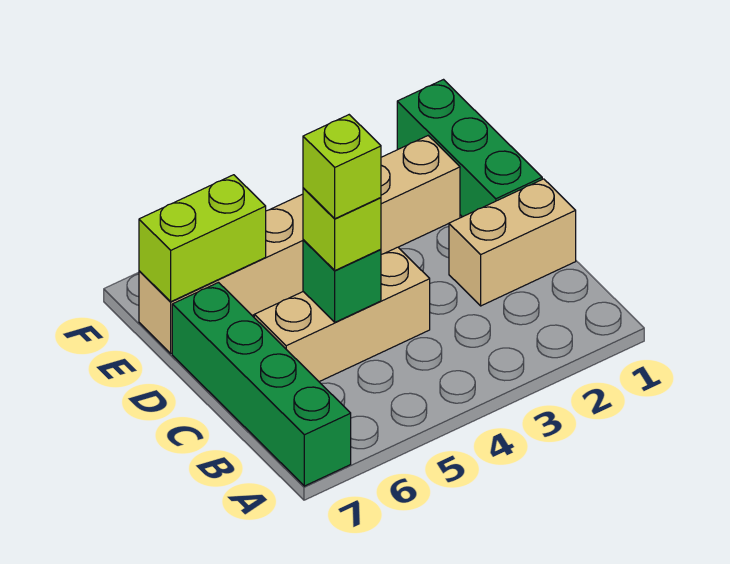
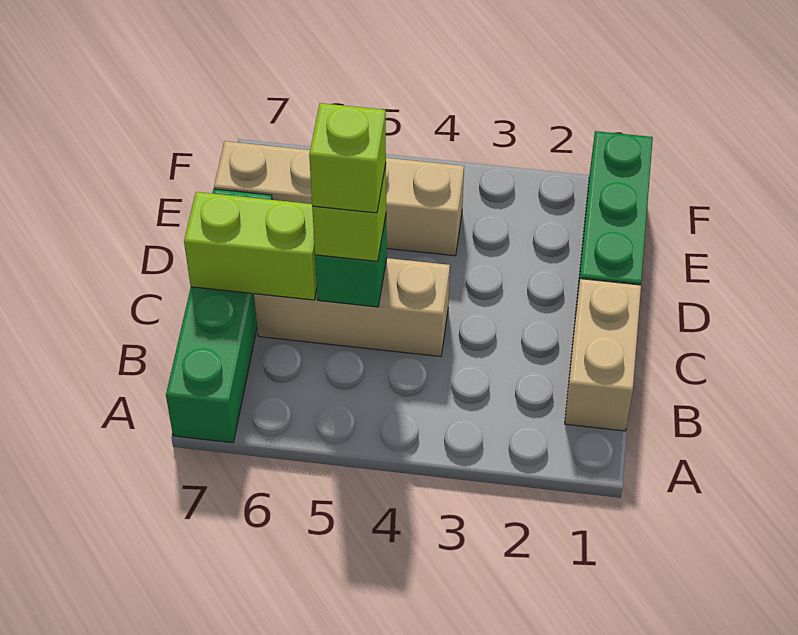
tan brick C1:C2 level 1 -> tan brick B1:C1 level 1
tan brick E2:E7 level 1 -> tan brick E4:E7 level 1
lime brick E6:E7 level 2 -> lime brick C6:C7 level 2

